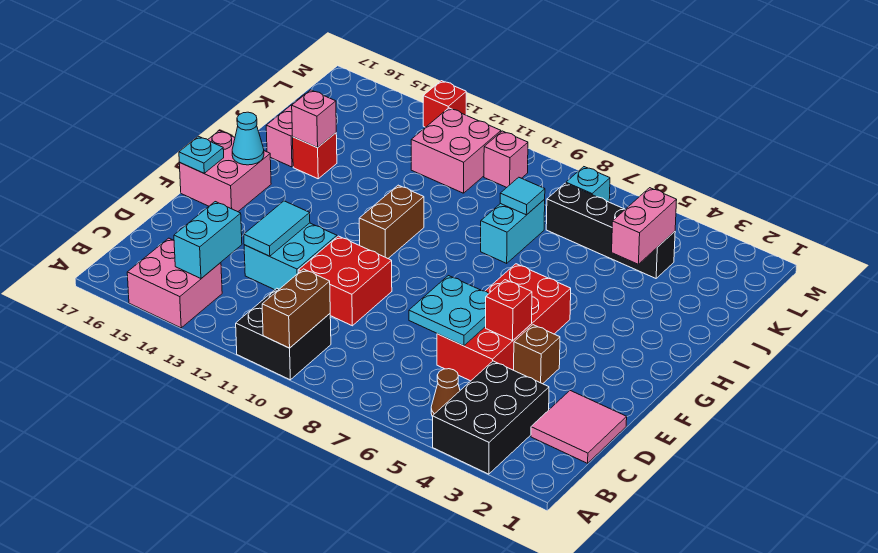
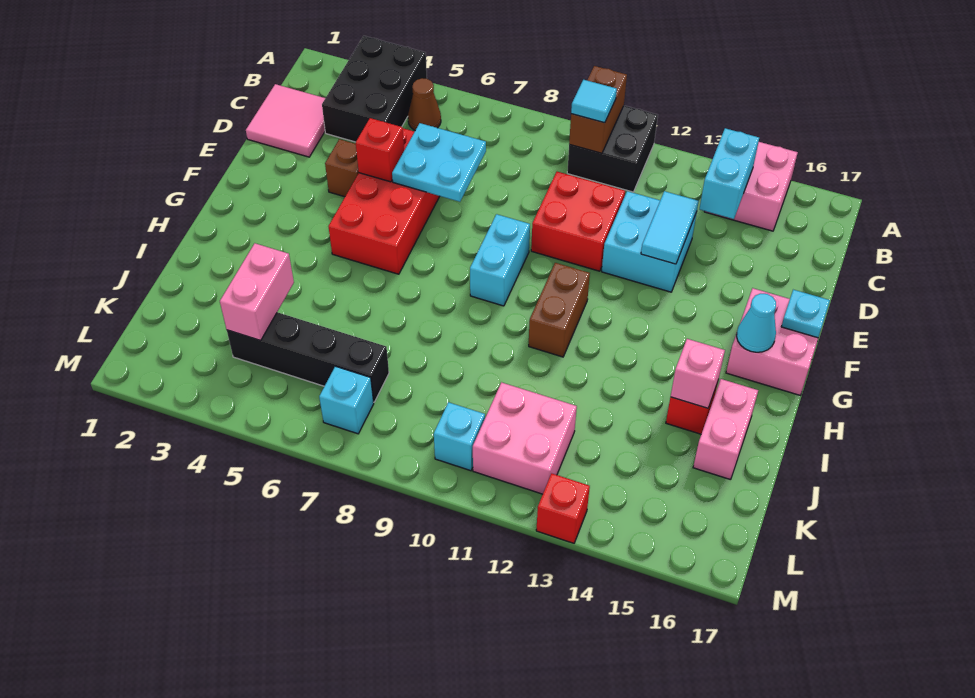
cyan brick I8:J8 level 1 -> cyan brick F9:G9 level 1
cyan tile J8 level 2 -> cyan tile B10 level 3
pink brick L10 level 1 -> cyan brick L10 level 1

